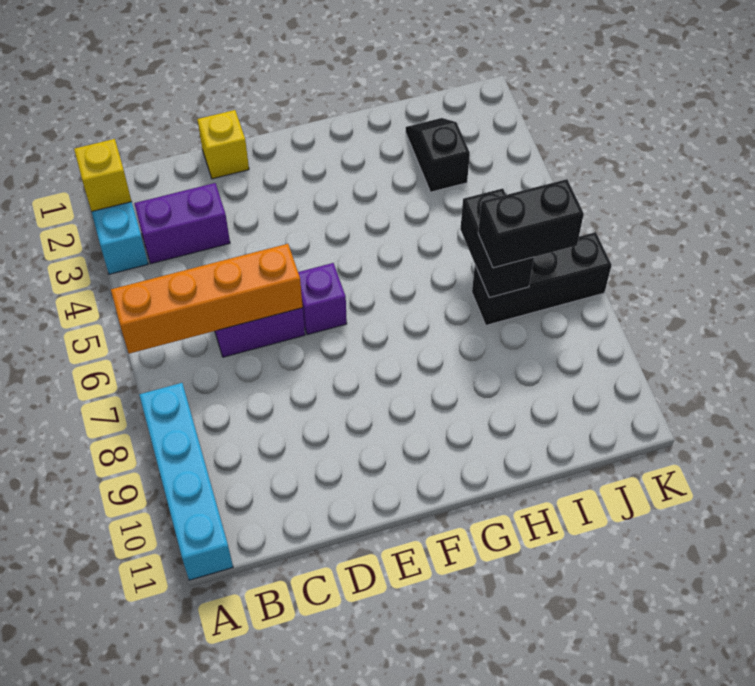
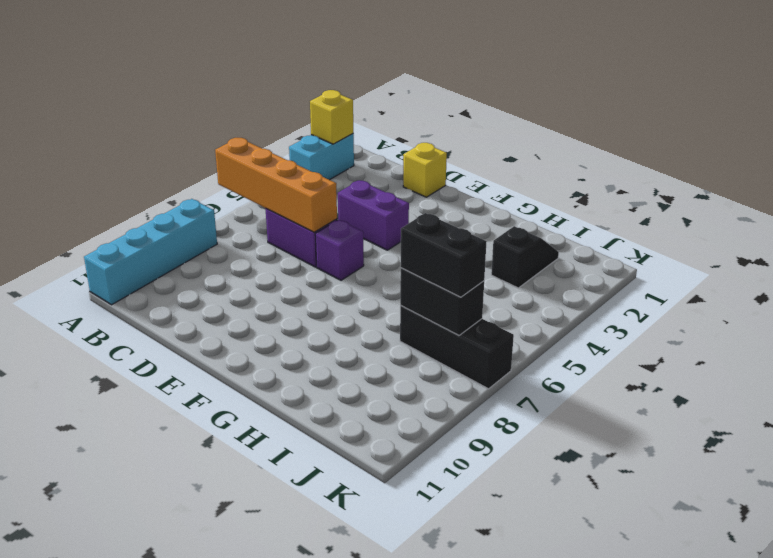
purple brick B3:C3 level 1 -> purple brick D4:E4 level 1
black brick I6:I7 level 2 -> black brick I7:J7 level 2

